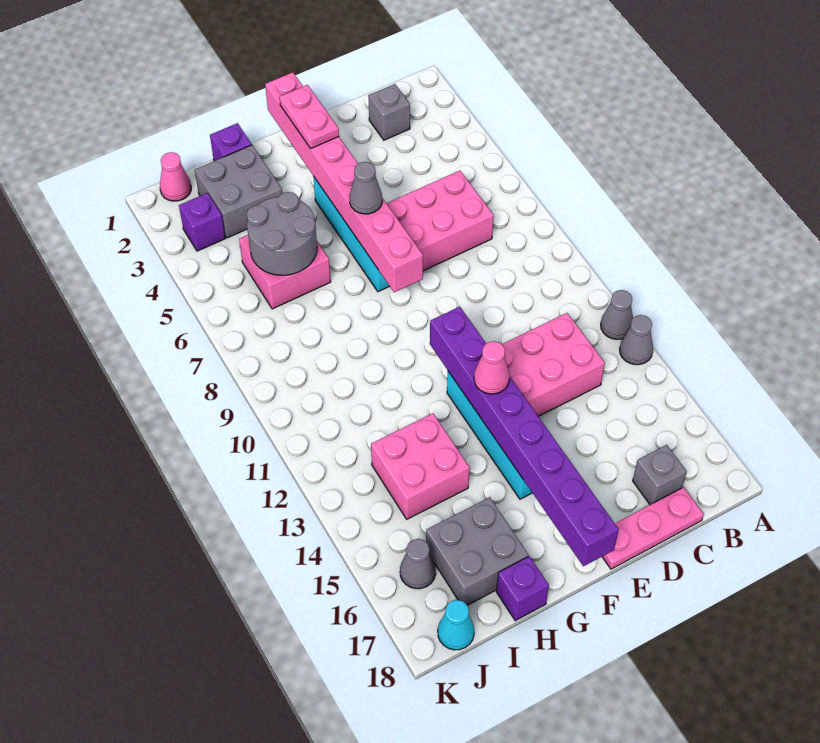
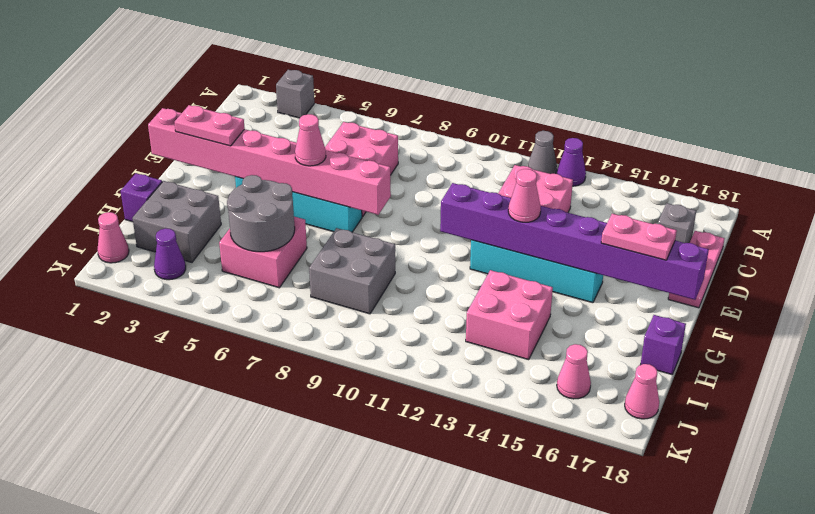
grey cone A13 level 1 -> purple cone A13 level 1
grey brick C2 level 1 -> grey brick A3 level 1
grey cone F6 level 3 -> pink cone F6 level 3
none -> pink plate F16:F17 level 3
grey brick H16:I17 level 1 -> grey brick H8:I9 level 1
purple brick J3 level 1 -> purple cone J3 level 1
grey cone J16 level 1 -> pink cone J16 level 1
cyan cone J18 level 1 -> pink cone J18 level 1

